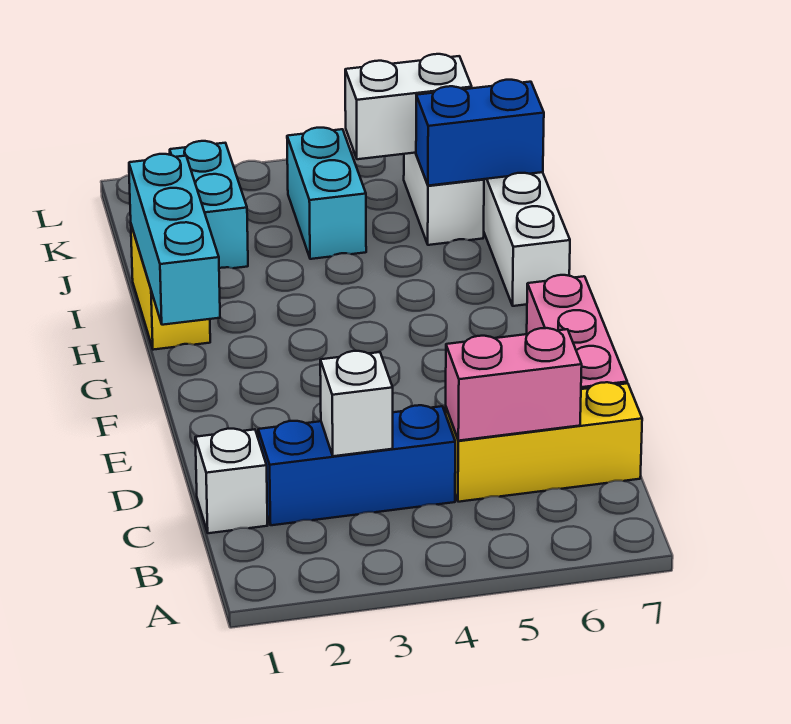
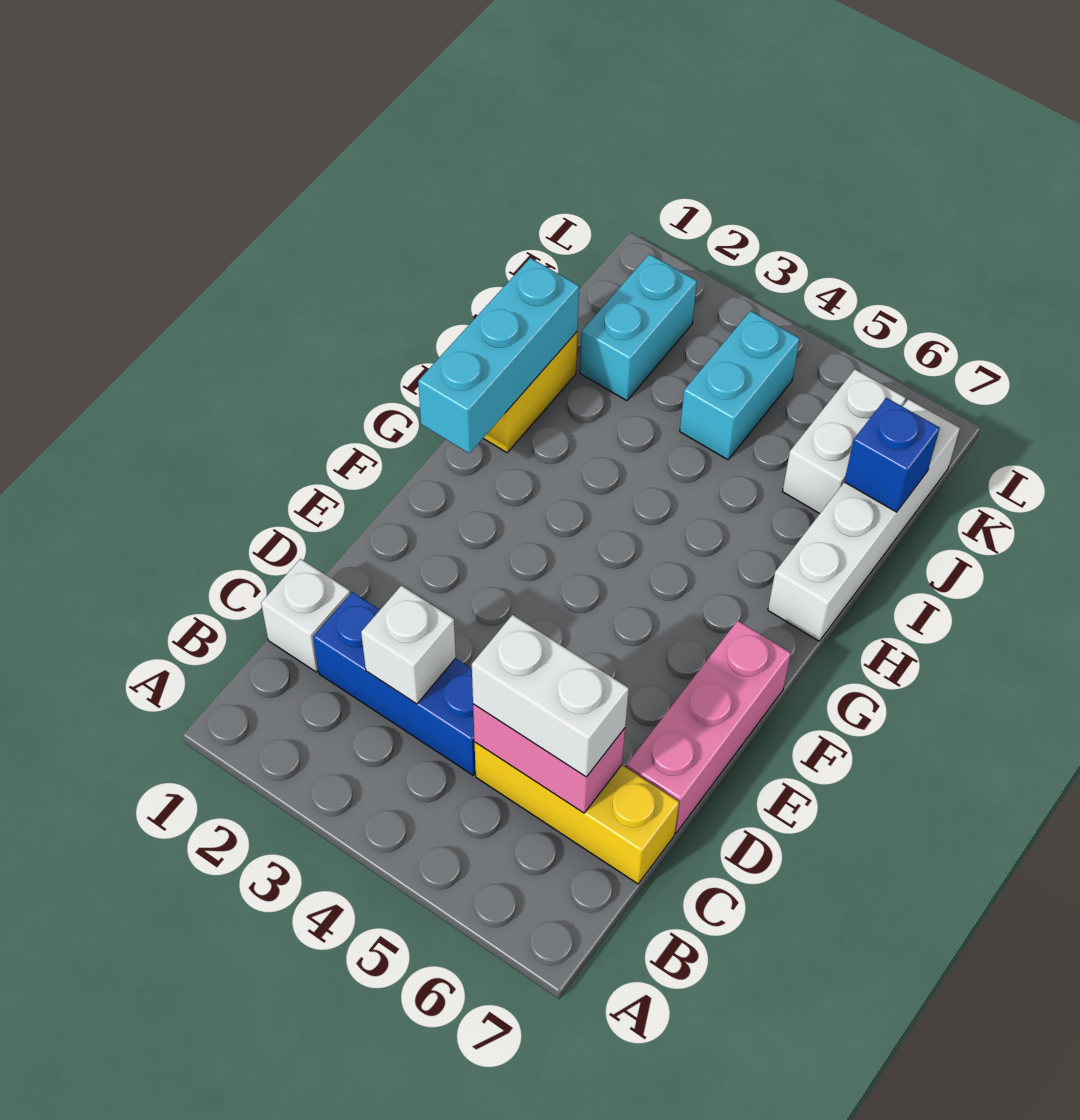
blue brick J6:J7 level 2 -> blue brick J7 level 2
white brick K5:K6 level 2 -> white brick C5:C6 level 3

